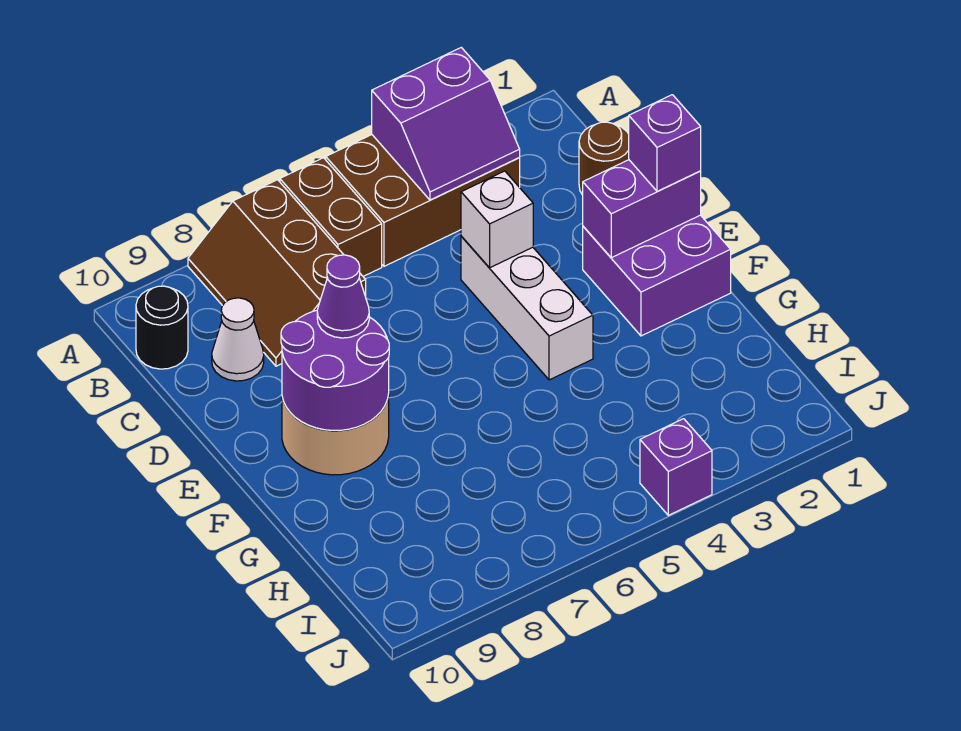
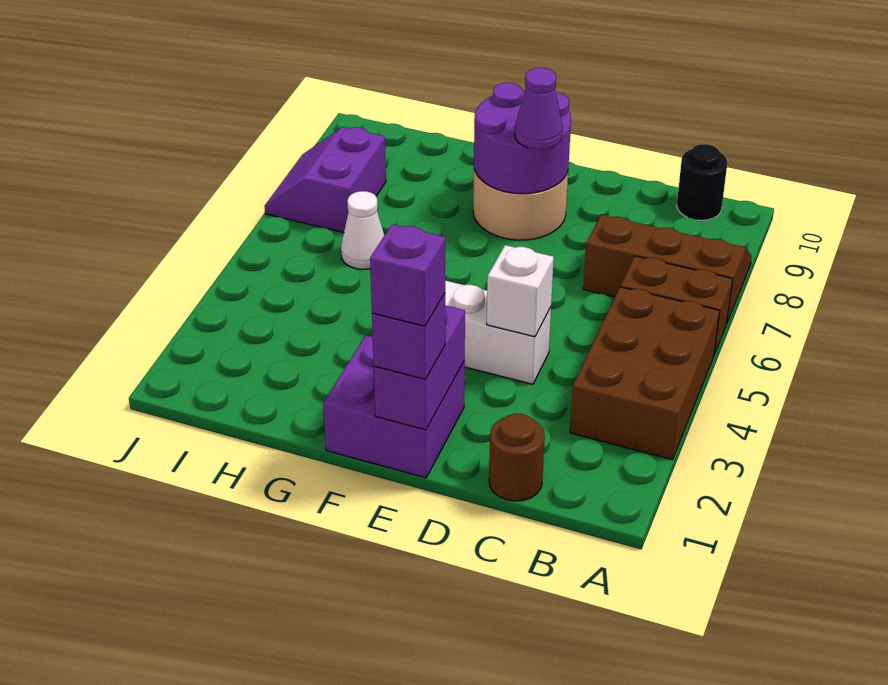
purple slope A3:B4 level 2 top A -> purple slope I7:J8 level 1 top I
white cone C9 level 1 -> white cone H6 level 1
purple brick J4 level 1 -> purple brick E1 level 4

